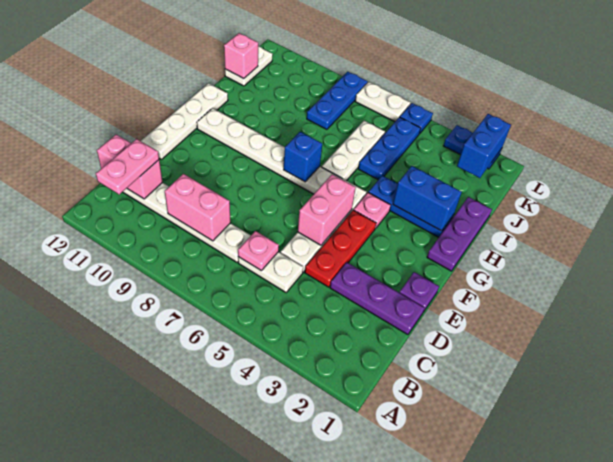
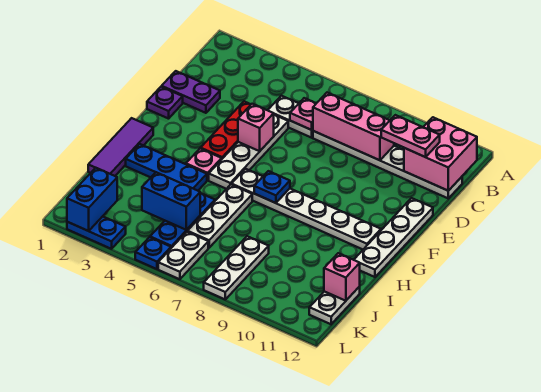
pink plate B11:C11 level 3 -> pink plate C10:C11 level 3
pink brick C8:C9 level 2 -> pink brick C7:C9 level 2
pink brick C11:C12 level 2 -> pink brick B11:C12 level 2
purple plate D1:D3 level 1 -> purple plate D1:D2 level 1
pink brick E5:F5 level 2 -> pink brick E5 level 2
purple plate G1:I1 level 1 -> purple tile G1:I1 level 1
blue brick G7 level 2 -> blue plate G7 level 2
blue brick H2:H3 level 2 -> blue brick J4:J5 level 2
blue plate J8:L8 level 1 -> white plate J8:L8 level 1
white plate L6:L7 level 1 -> white plate K6:L6 level 1

